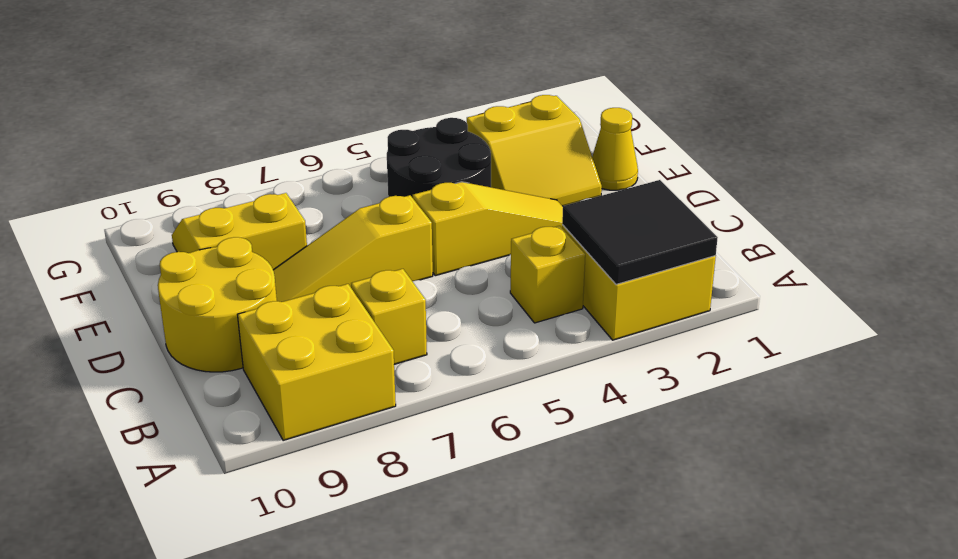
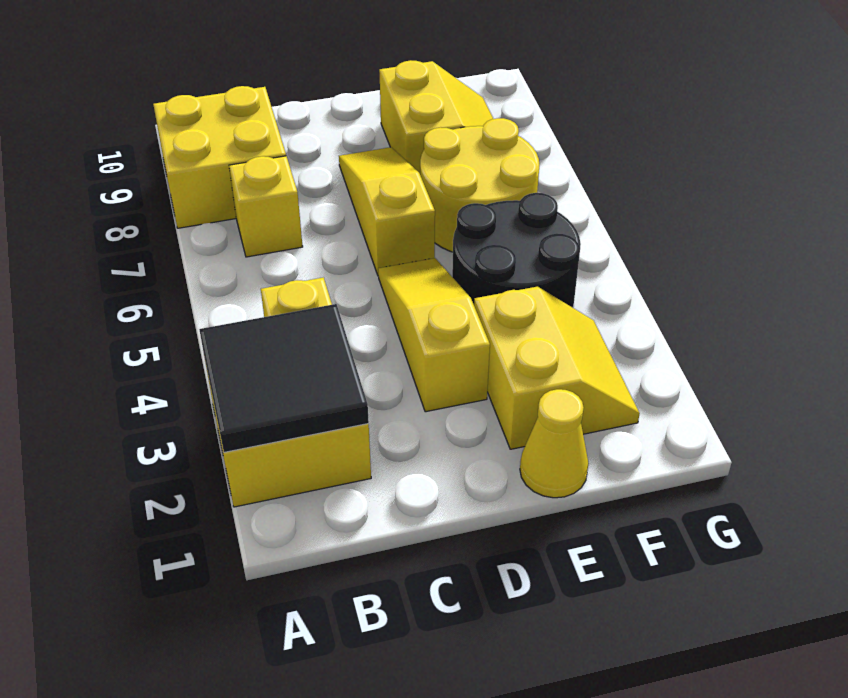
yellow round brick C9:D10 level 1 -> yellow round brick E6:F7 level 1
yellow slope D3:D5 level 1 top 5 -> yellow slope D3:D5 level 1 top 3
yellow slope E2:F3 level 1 top F -> yellow slope E2:F3 level 1 top E

